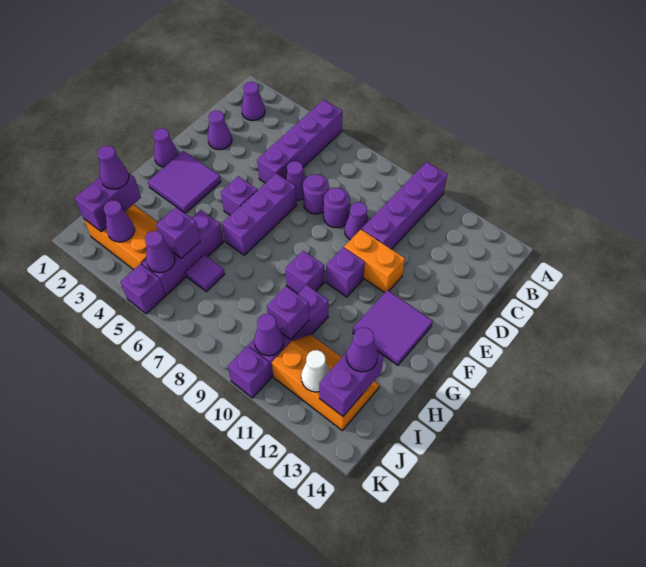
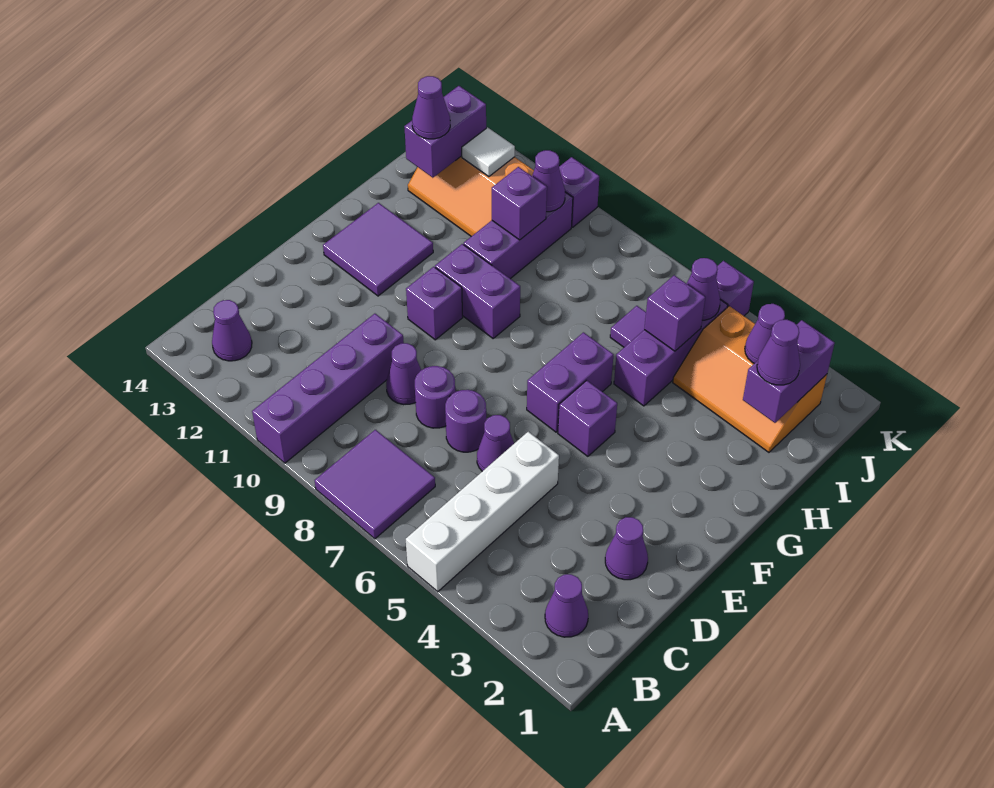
purple brick A5:D5 level 1 -> white brick A5:D5 level 1
purple brick E6:G6 level 1 -> purple brick F6:G6 level 1
orange brick E10:E11 level 1 -> none
purple cone F1 level 1 -> purple cone B13 level 1
purple tile F2:G3 level 1 -> purple tile A7:B8 level 1
purple brick G9 level 1 -> purple brick G9:G10 level 1
white cone J12 level 2 -> white tile J12 level 2

